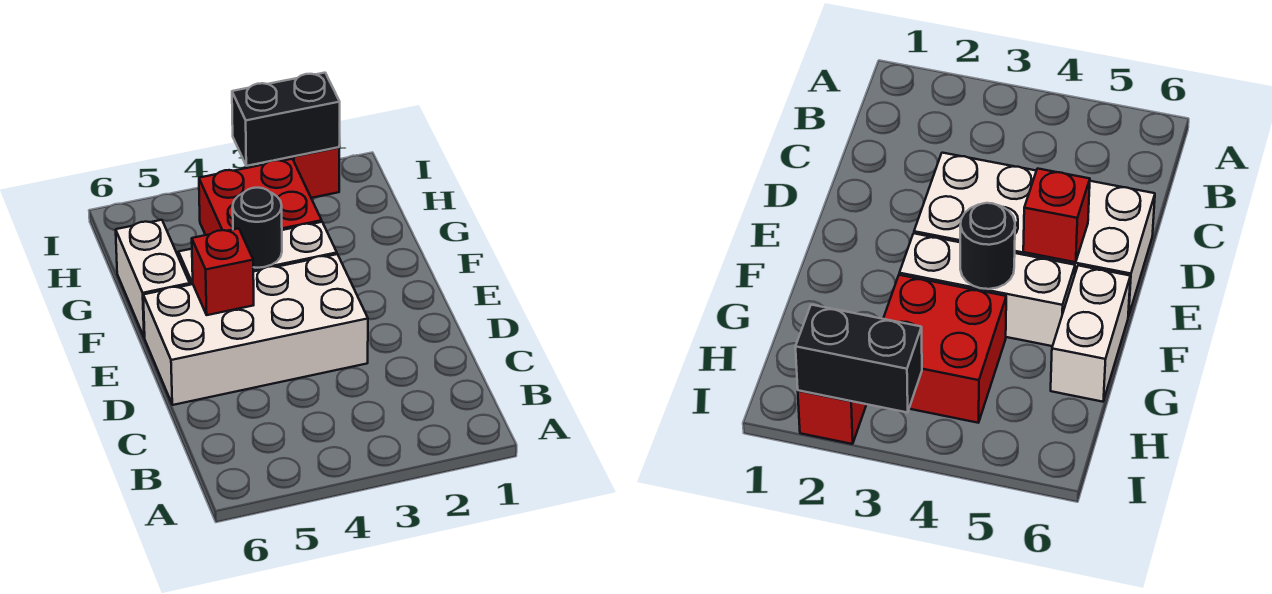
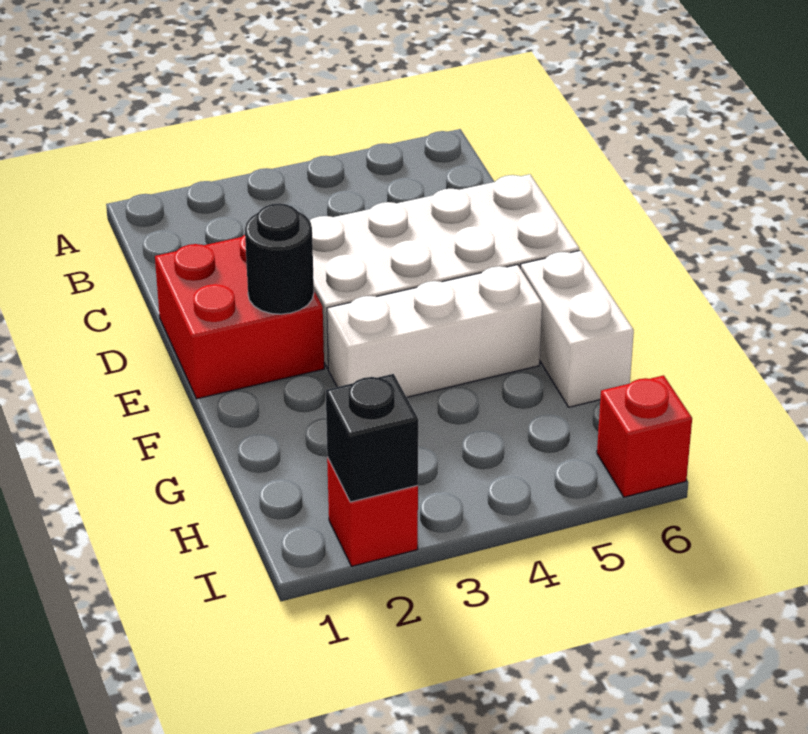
red brick E5 level 2 -> red brick I6 level 1
black round brick F4 level 2 -> black round brick E2 level 2
red brick G3:H4 level 1 -> red brick D1:E2 level 1
black brick I2:I3 level 2 -> black brick I2 level 2

